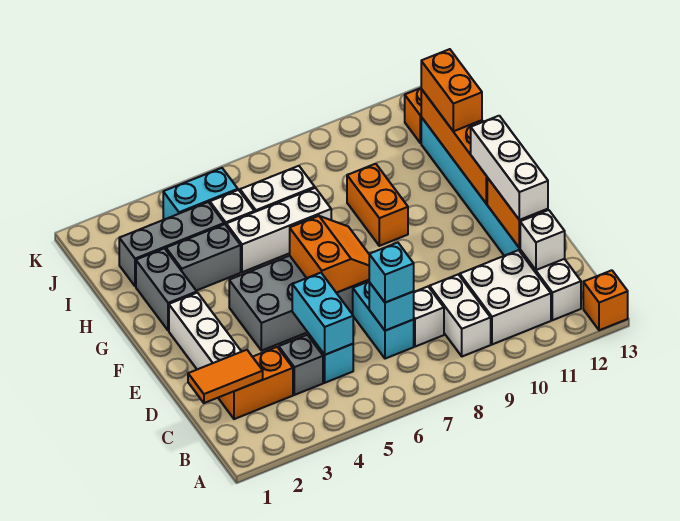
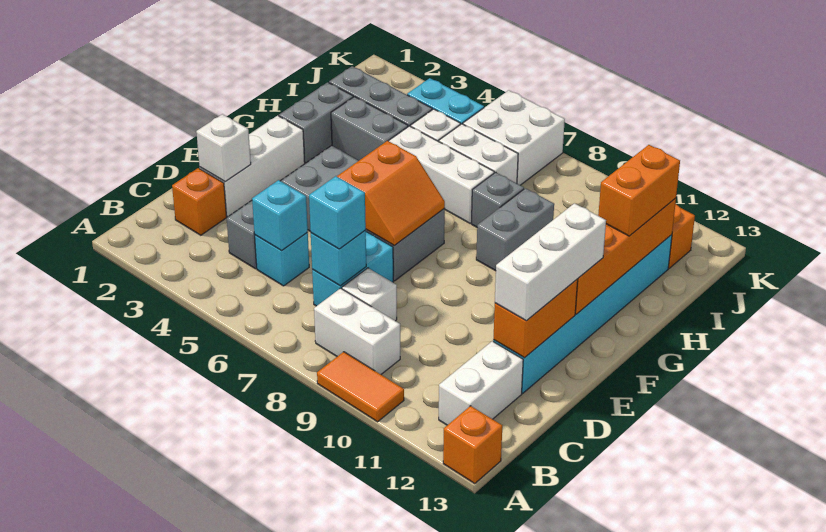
white brick B9:C9 level 1 -> white brick B8:B9 level 1
white brick B10:C11 level 1 -> white brick J6:K7 level 1
orange tile C1:C2 level 2 -> orange tile A9:A10 level 1
orange brick C2:C3 level 1 -> orange brick C2 level 1
cyan brick C5:D5 level 2 -> cyan brick C5 level 2
white brick C12 level 2 -> white brick D2 level 2
orange brick G9:H9 level 1 -> grey brick G9:H9 level 1
none -> grey brick H8 level 1

